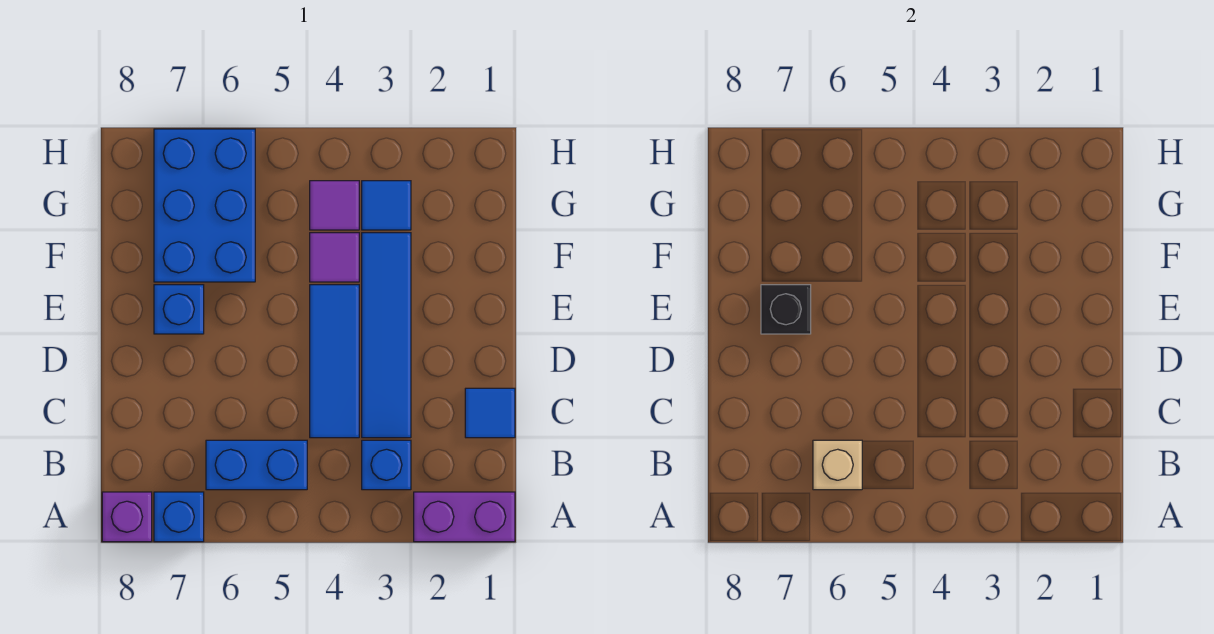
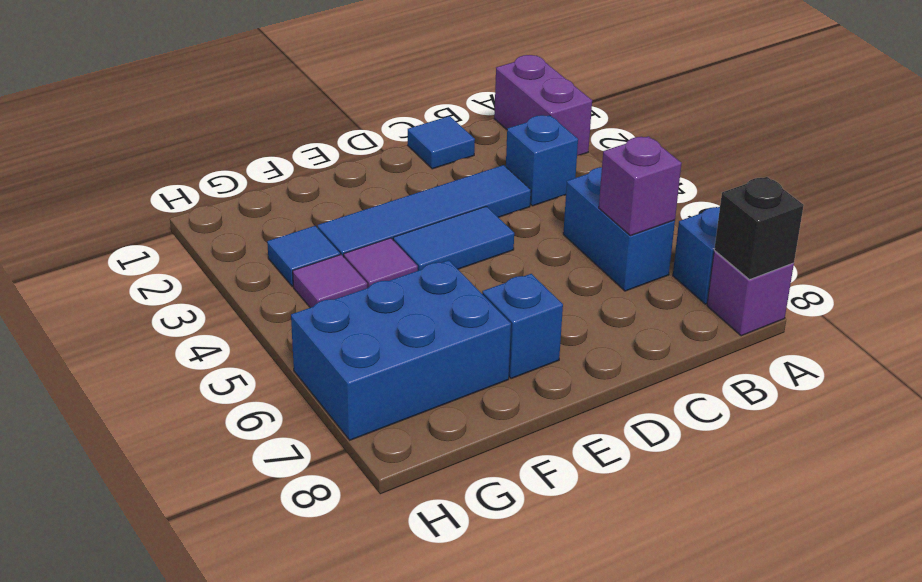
tan brick B6 level 2 -> purple brick B6 level 2
blue tile C4:E4 level 1 -> blue tile D4:E4 level 1
black brick E7 level 2 -> black brick A8 level 2

